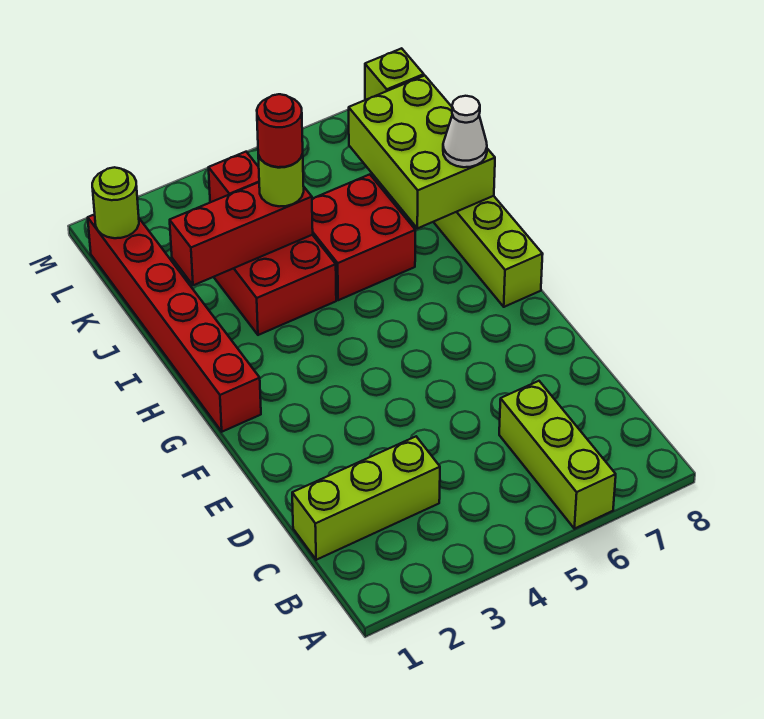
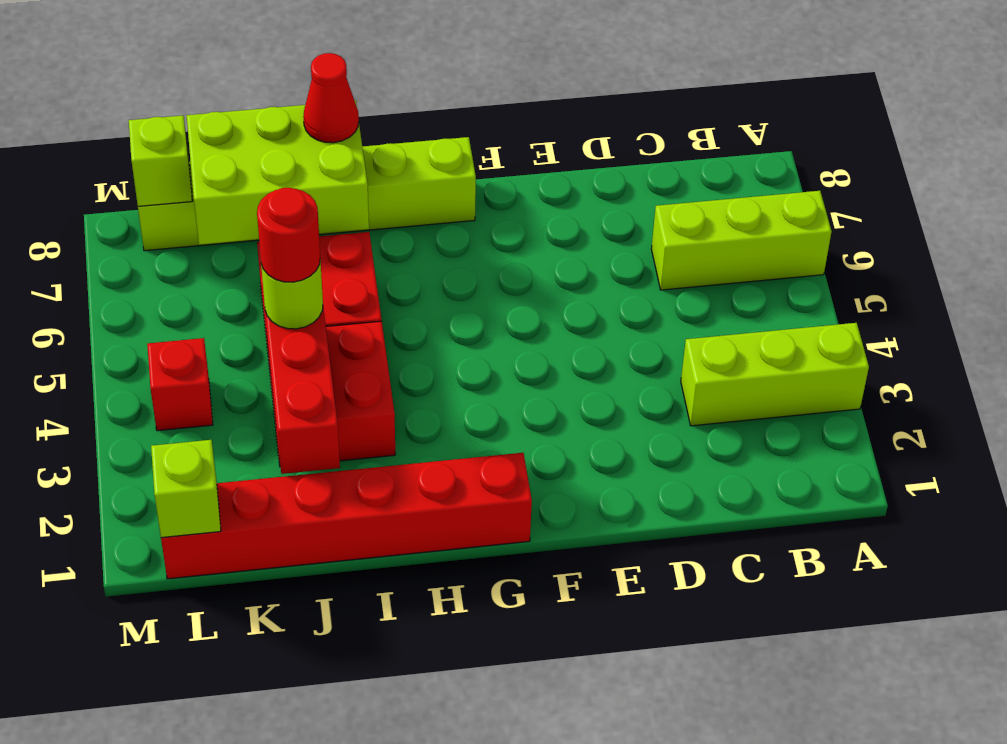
lime brick C1:C3 level 1 -> lime brick A3:C3 level 1
white cone I8 level 3 -> red cone I8 level 3
lime round brick L1 level 2 -> lime brick L1 level 2

